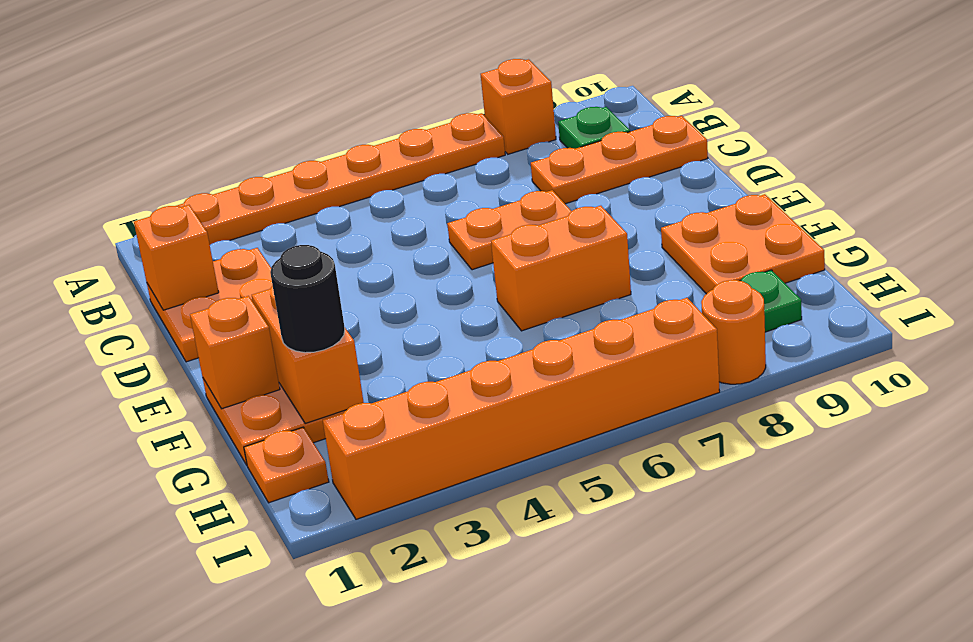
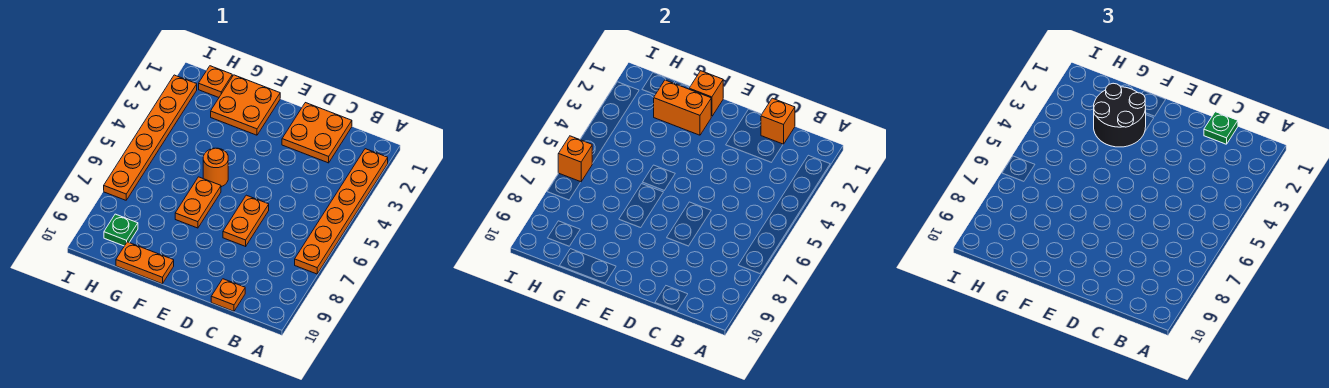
orange brick A8 level 1 -> orange brick I6 level 2
green plate B9 level 1 -> green plate C1 level 3
orange plate C8:C10 level 1 -> orange plate C10 level 1
orange brick F6:F7 level 1 -> orange plate F6:F7 level 1
orange plate F9:G10 level 1 -> orange plate F10:G10 level 1
black round brick G2 level 3 -> black round brick F2:G3 level 3
orange brick I2:I7 level 1 -> orange plate I2:I7 level 1
orange round brick I8 level 1 -> orange round brick F5 level 1

